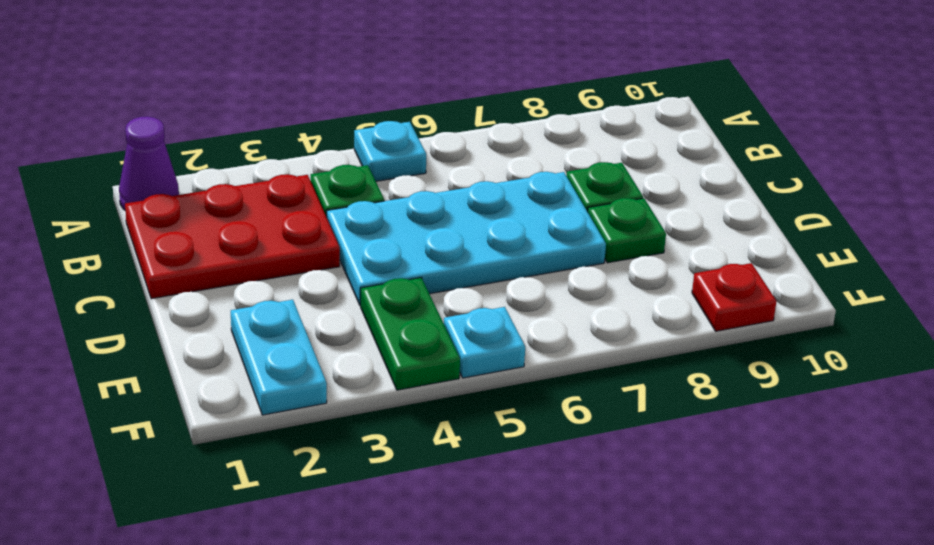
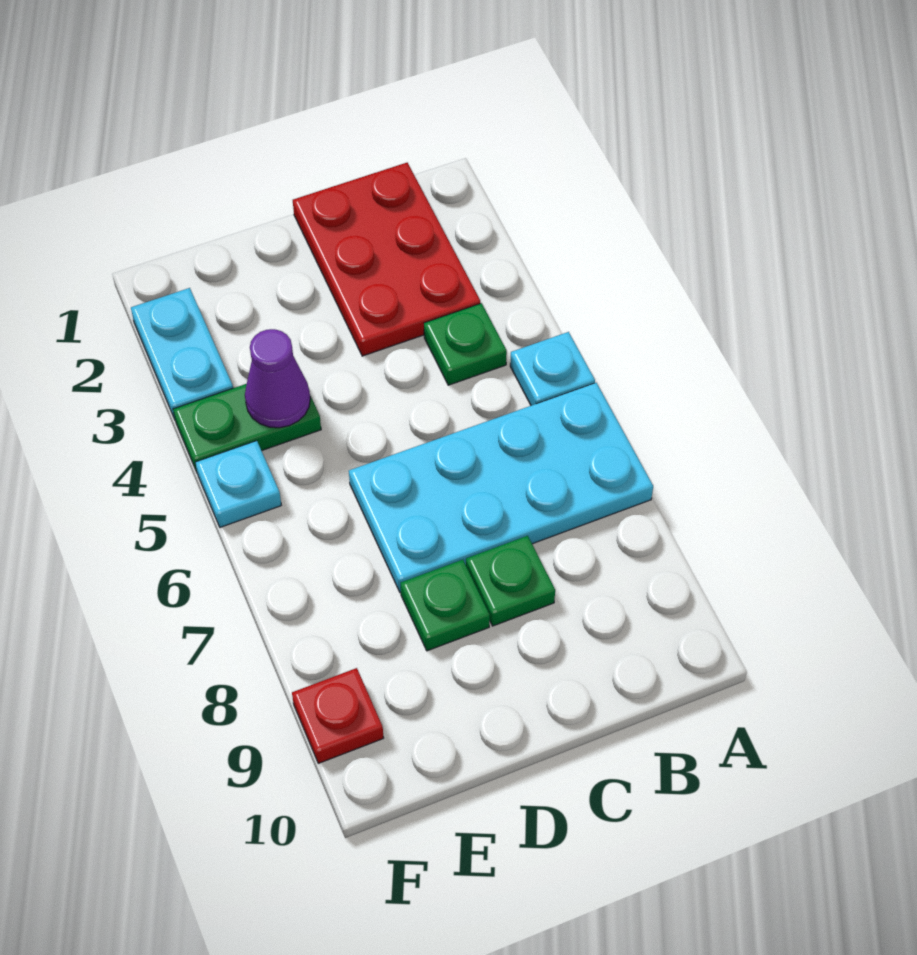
purple cone A1 level 1 -> purple cone E4 level 2
cyan plate C4:D7 level 1 -> cyan plate A6:D7 level 1
cyan plate E2:F2 level 1 -> cyan plate F2:F3 level 1

